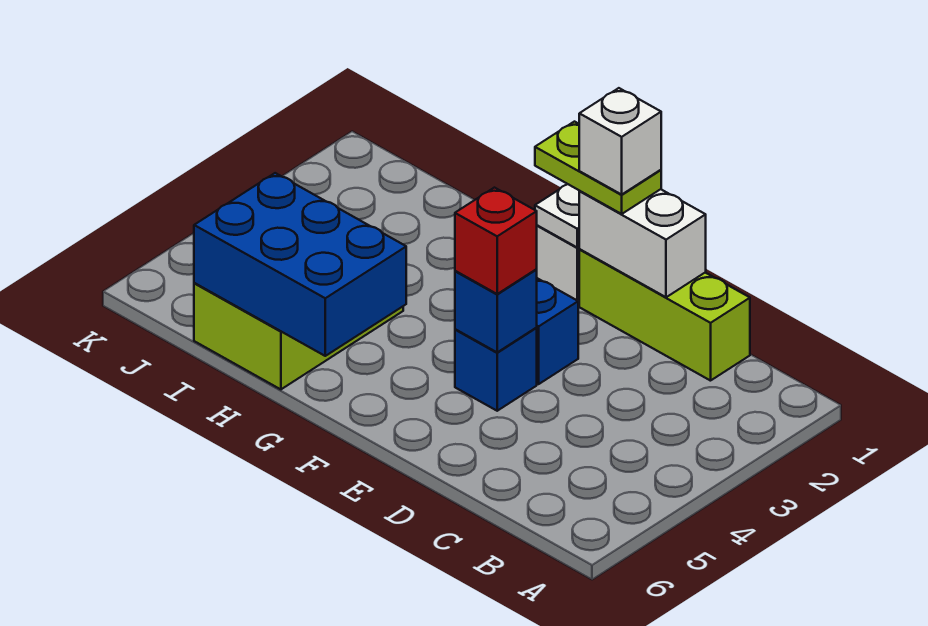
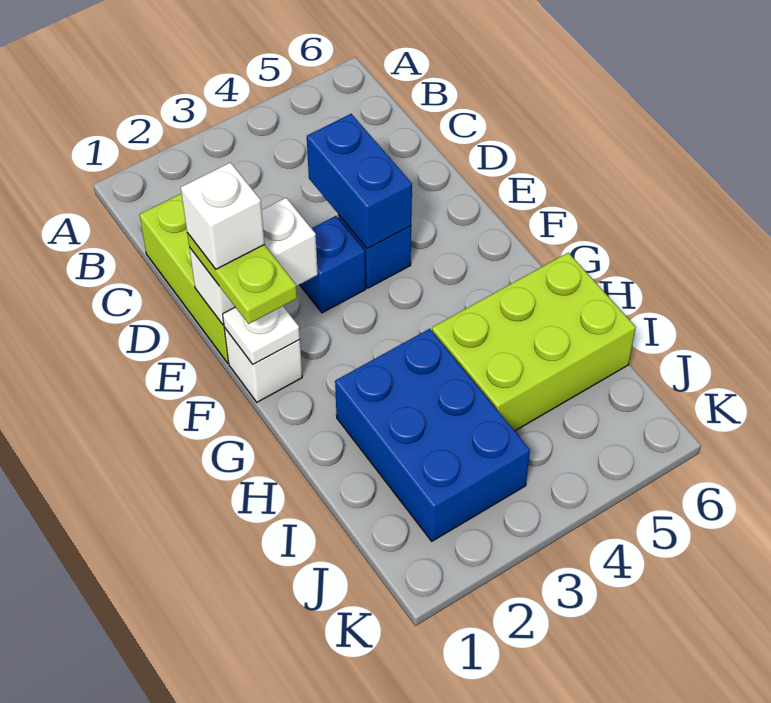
white brick D1:E1 level 2 -> white brick E1:E2 level 2
blue brick E4 level 2 -> blue brick D4:E4 level 2
red brick E4 level 3 -> none
blue brick G5:I6 level 2 -> blue brick H2:J3 level 1

